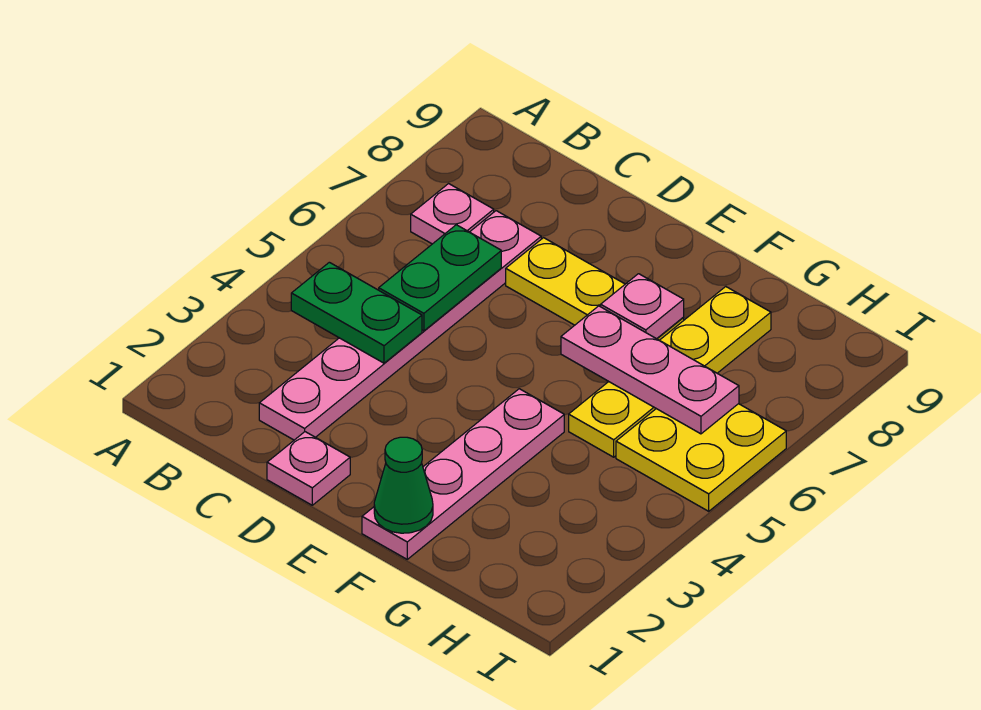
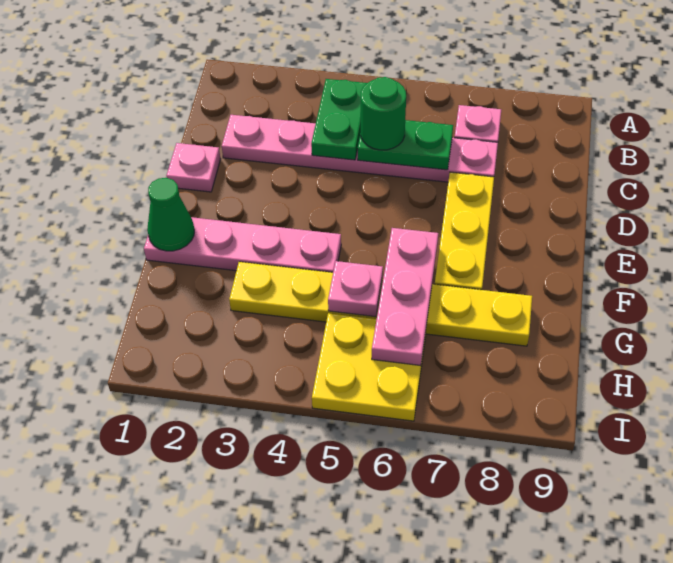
none -> green round brick C5 level 3
pink plate F7 level 2 -> pink plate G5 level 2
yellow plate G5:G8 level 1 -> yellow plate G3:G8 level 1

